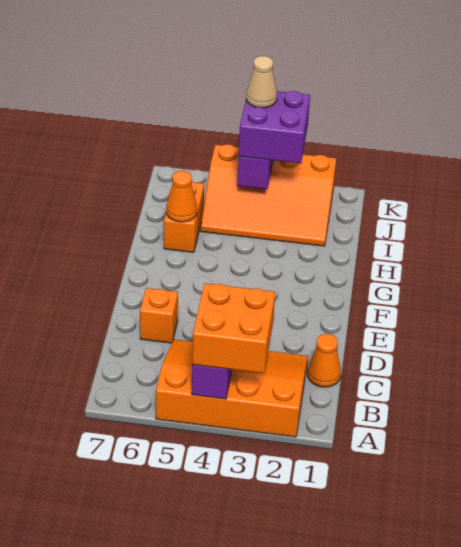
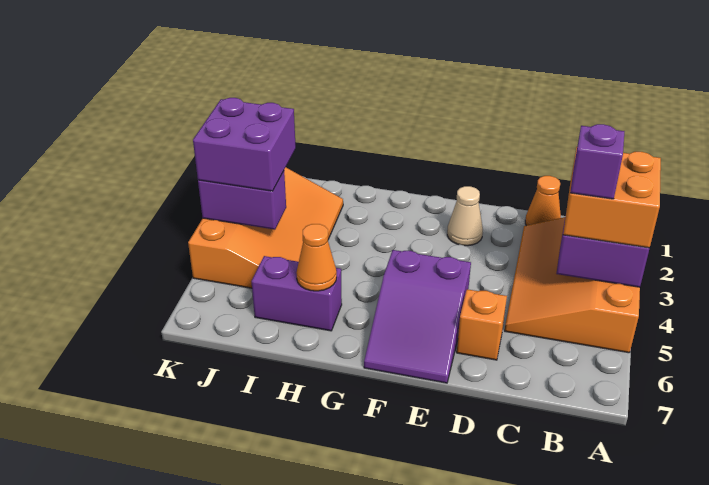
none -> purple brick B4 level 4
none -> purple slope E5:F7 level 1 top 5
orange brick H6:I6 level 1 -> purple brick H6:I6 level 1
tan cone K4 level 4 -> tan cone E2 level 1

